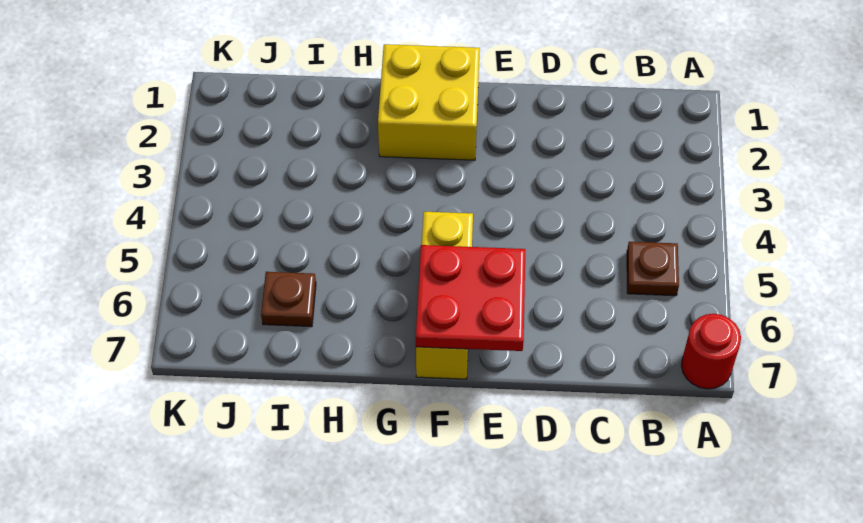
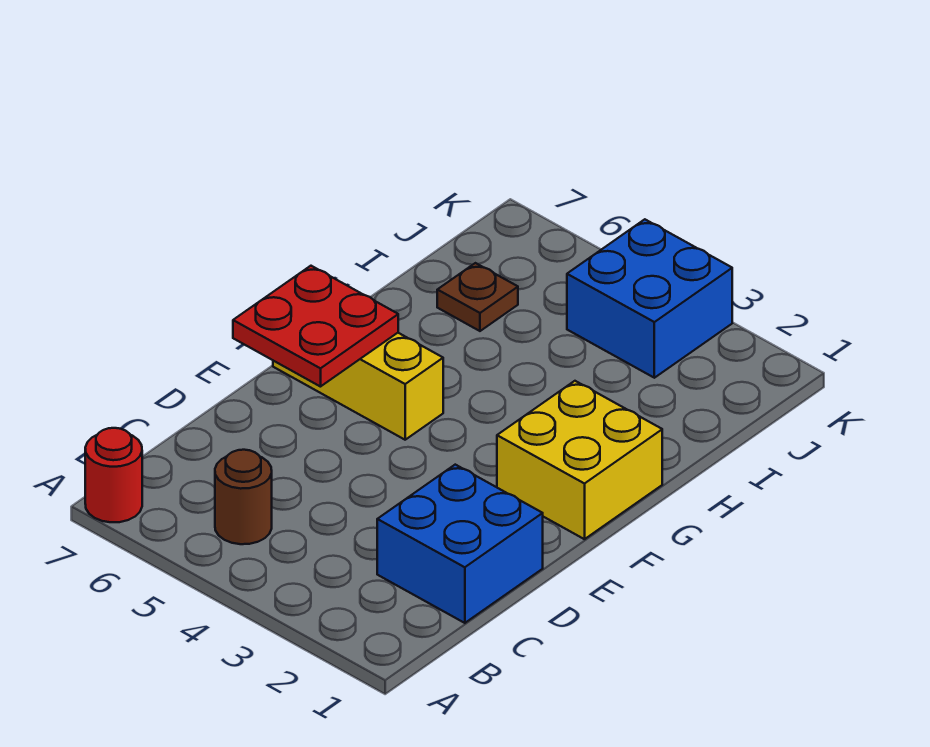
brown plate B5 level 1 -> brown round brick B5 level 1
none -> blue brick C1:D2 level 1
none -> blue brick J3:K4 level 1

